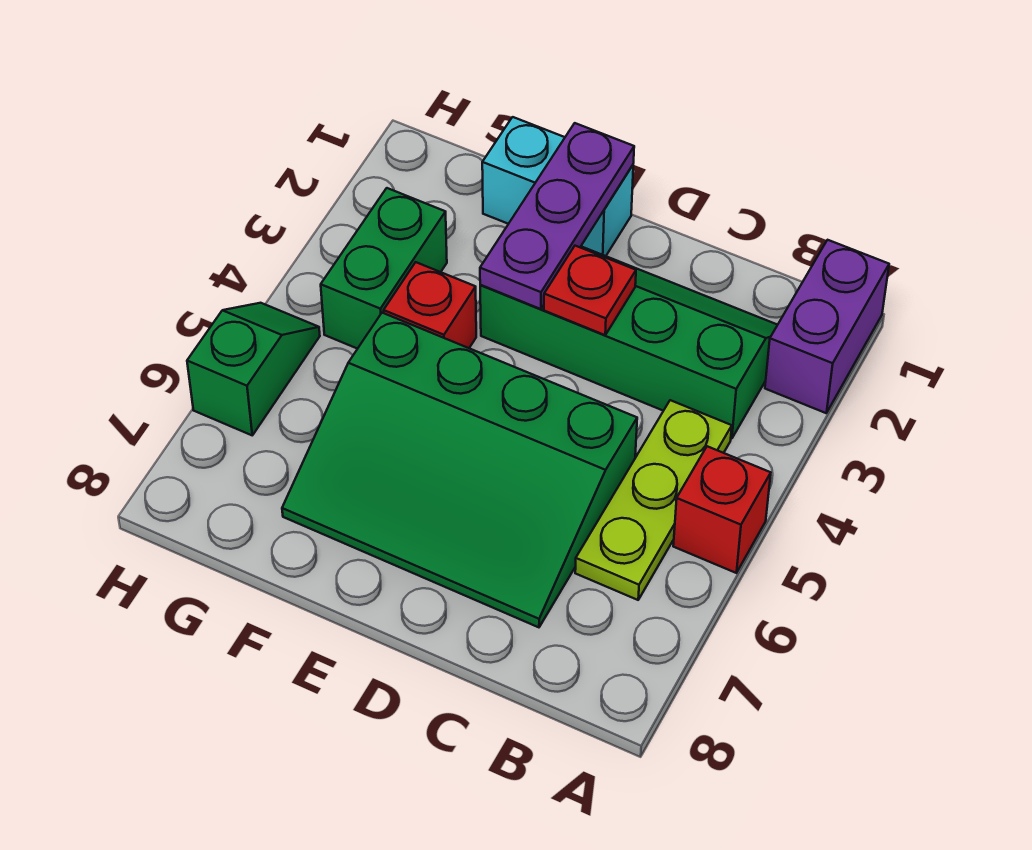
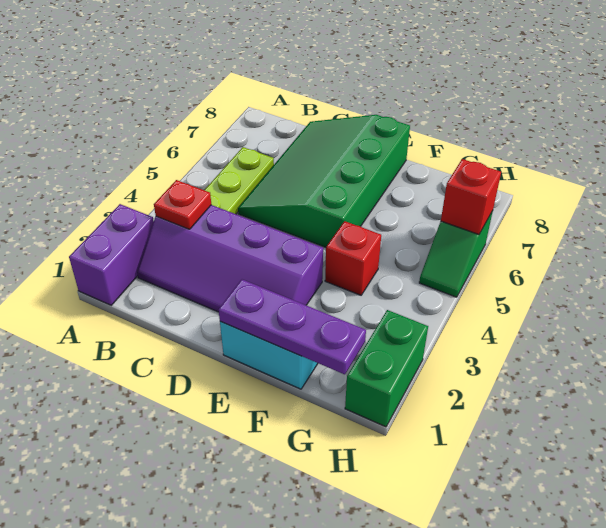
red brick A5 level 1 -> red brick H6 level 2
green slope B2:E3 level 1 top 3 -> purple slope B2:E3 level 1 top 3
green slope C5:F7 level 1 top 5 -> green slope C5:E8 level 1 top E
red plate D3 level 2 -> red plate B3 level 2
purple plate E1:E3 level 2 -> purple plate E1:G1 level 2
green brick G3:G4 level 1 -> green brick H1:H2 level 1

